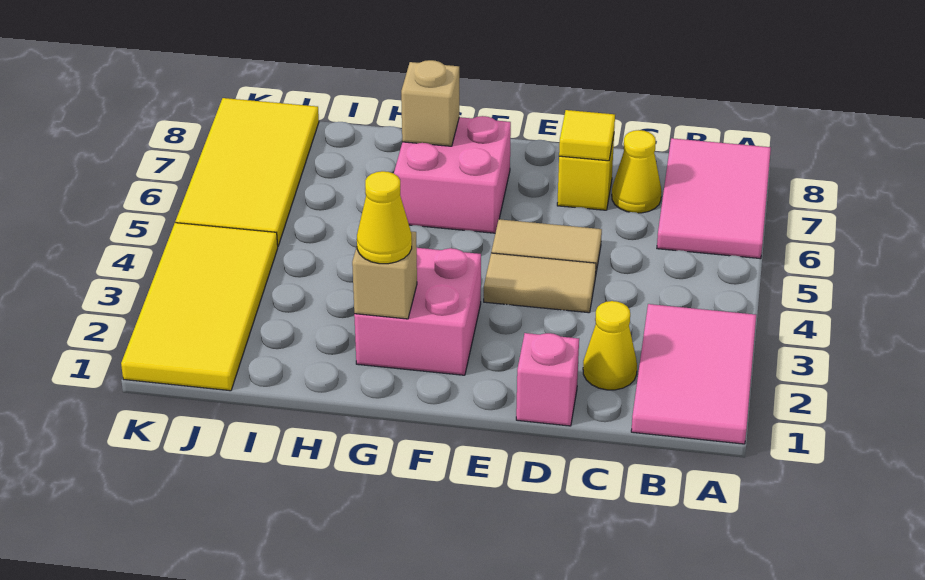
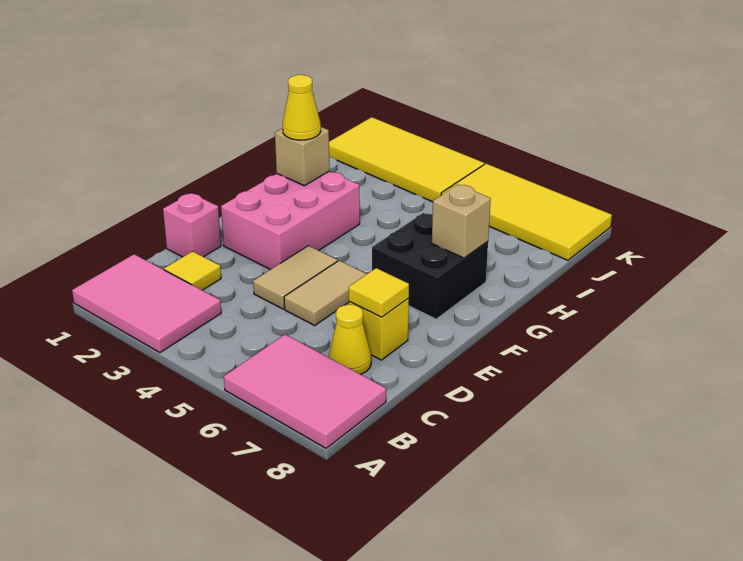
yellow cone C2 level 1 -> yellow tile C2 level 1
pink brick F2:G3 level 1 -> pink brick E2:G3 level 1
pink brick F6:G7 level 1 -> black brick F6:G7 level 1

